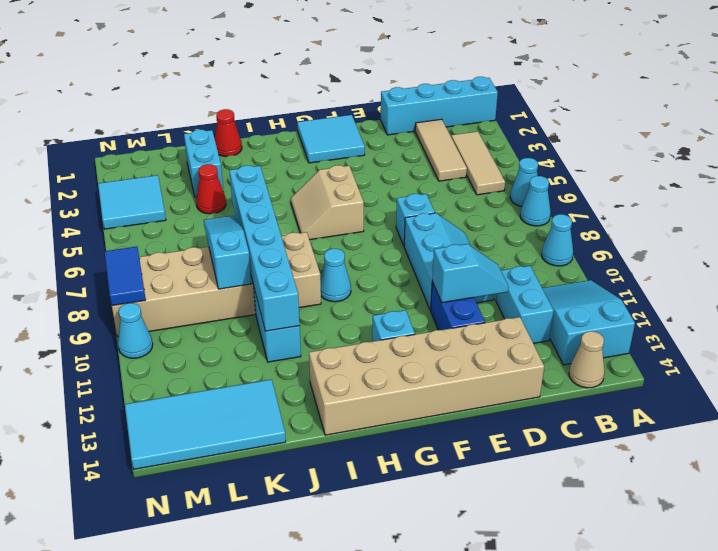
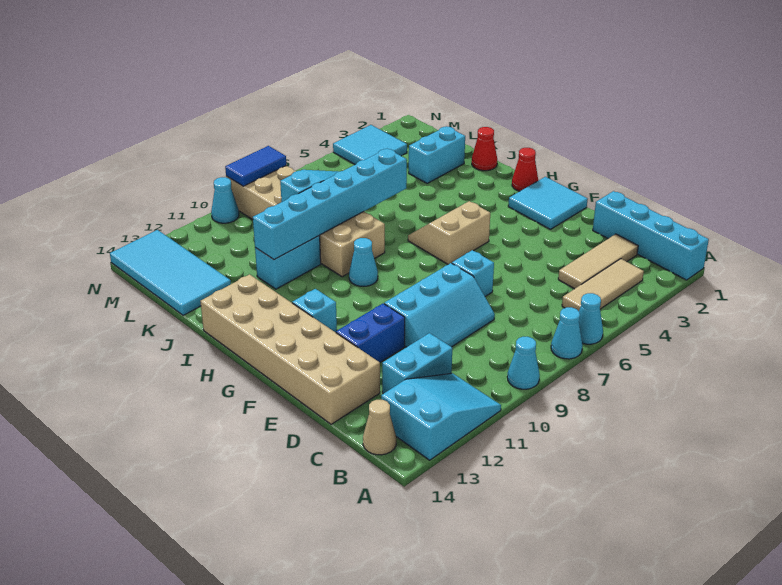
cyan slope D11:E11 level 2 top E -> none
red cone K4 level 1 -> red cone H1 level 1

